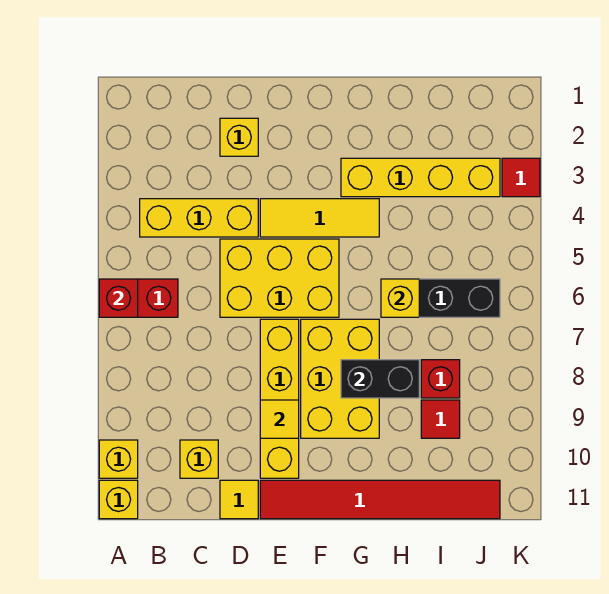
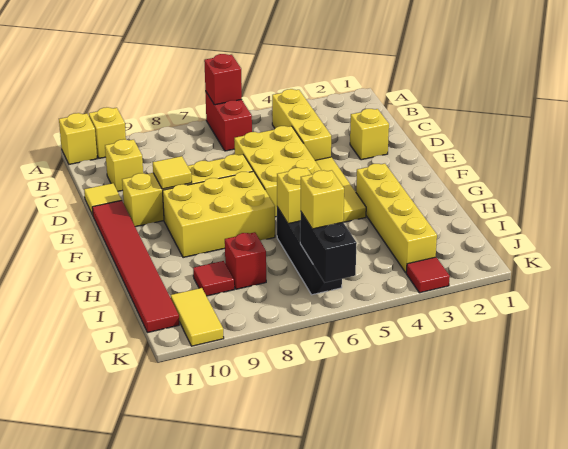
black brick G8:H8 level 2 -> black brick J6:K6 level 2
none -> yellow brick J6 level 3
none -> yellow tile J10:K10 level 1

